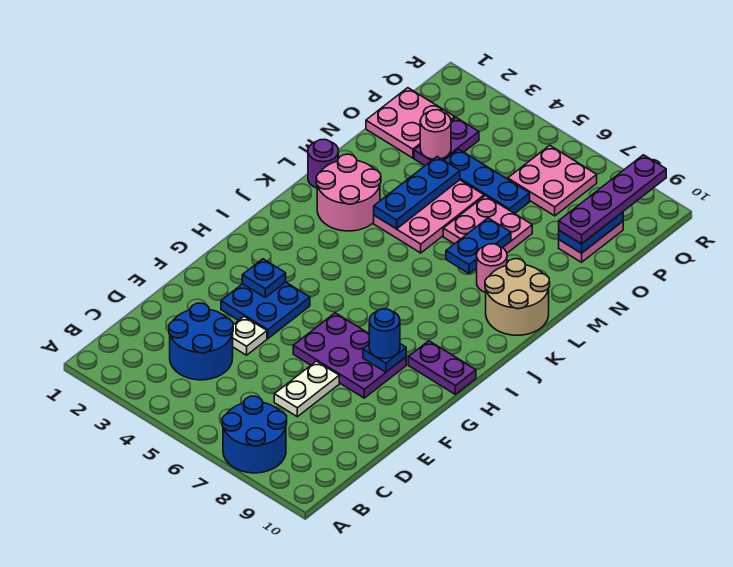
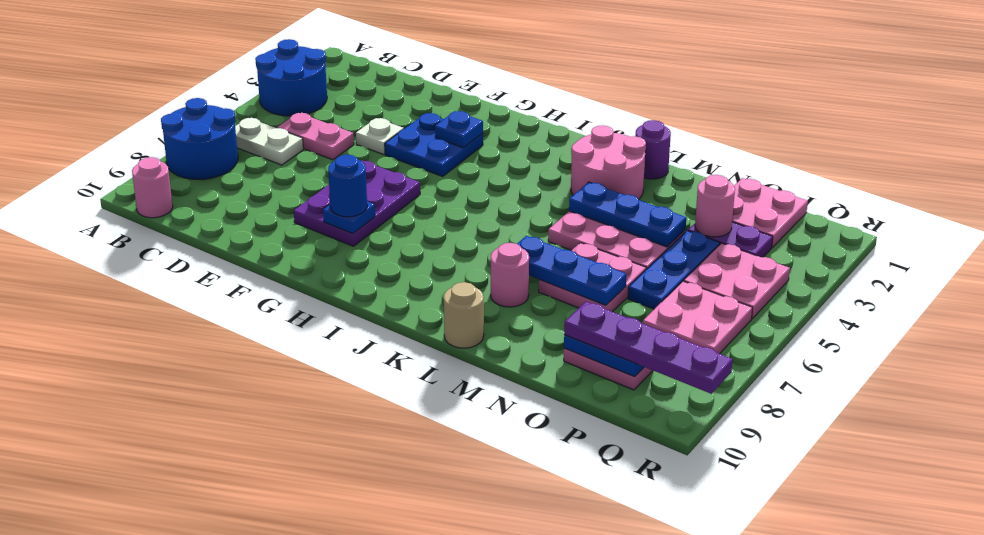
none -> pink round brick B10 level 1
blue round brick C3:D4 level 1 -> blue round brick A3:B4 level 1
none -> pink plate C5:D5 level 1
white plate D7:E7 level 1 -> white plate B6:C6 level 1
purple plate H9:H10 level 1 -> none
tan round brick K9:L10 level 1 -> tan round brick L10 level 1
blue plate L7:M7 level 2 -> blue plate L7:N7 level 2
none -> pink plate P4:Q5 level 1

